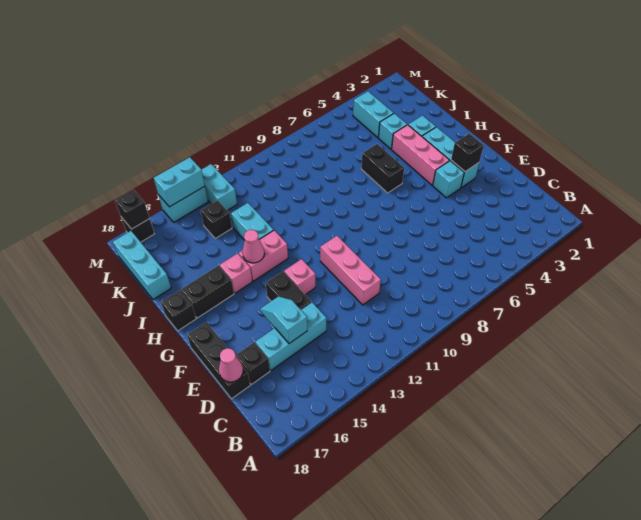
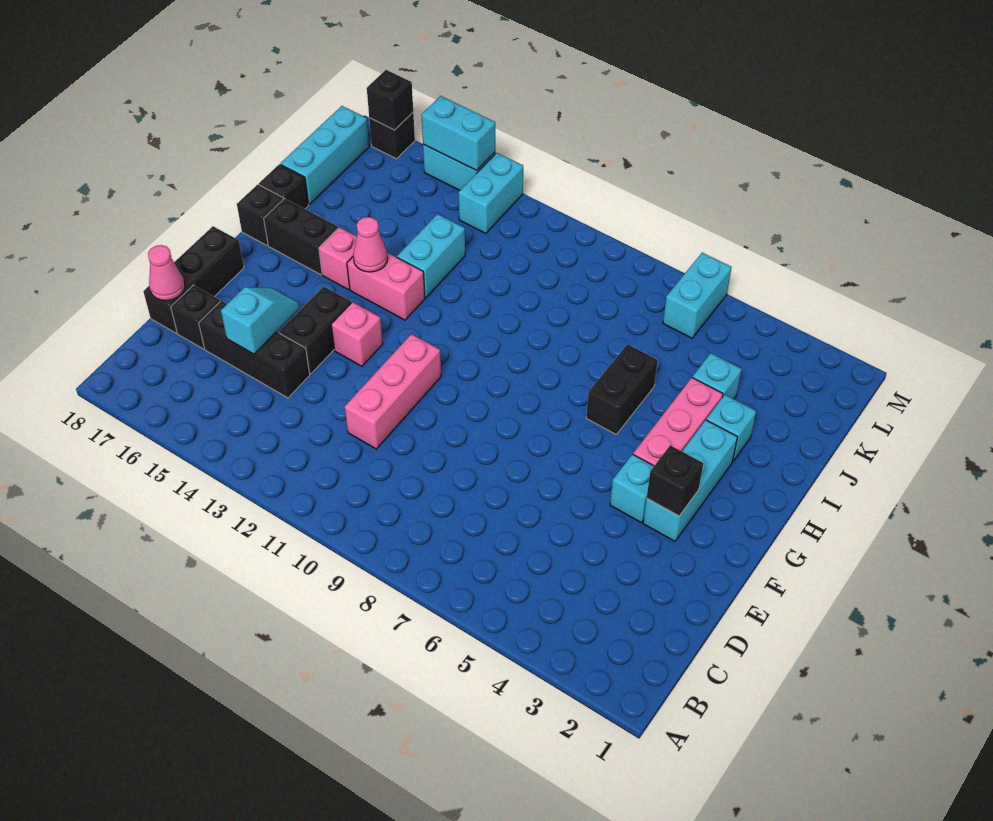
cyan brick D14:D16 level 1 -> black brick D14:D16 level 1
cyan brick K4:L4 level 1 -> cyan brick L6:M6 level 1
black brick K14 level 1 -> black brick I18 level 1

